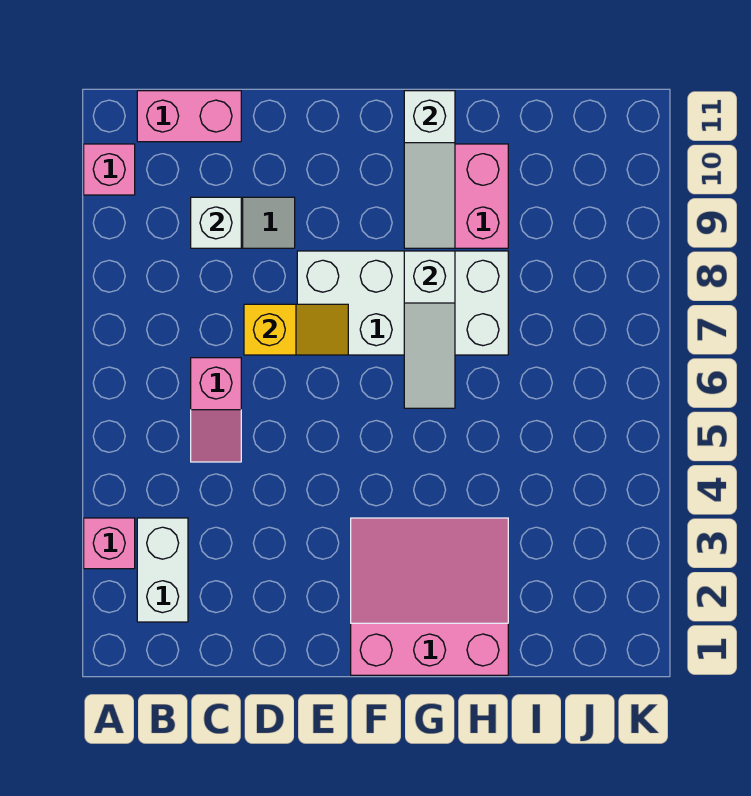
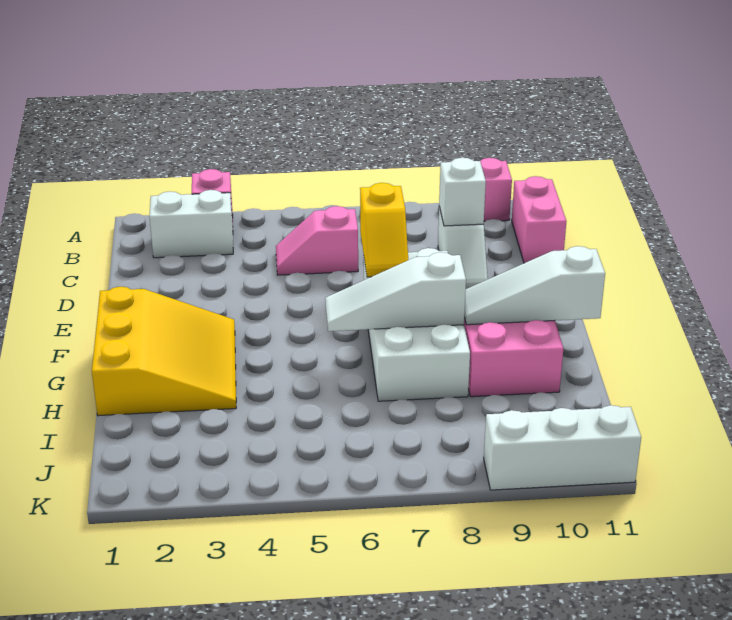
pink slope F1:H3 level 1 top 1 -> yellow slope F1:H3 level 1 top 1
none -> white brick K9:K11 level 1

